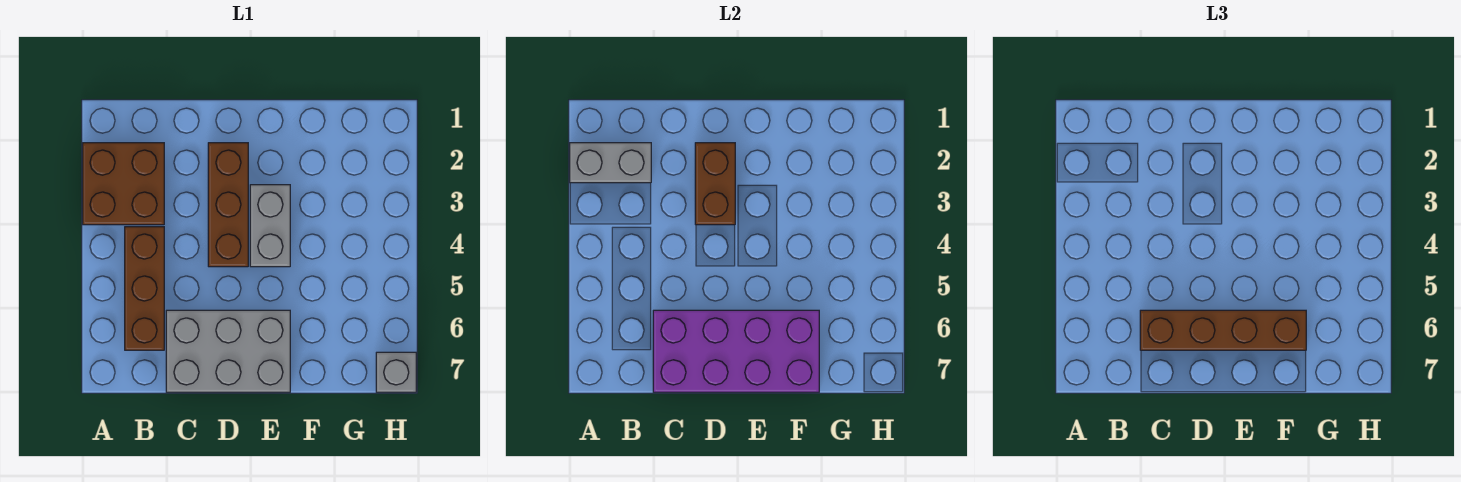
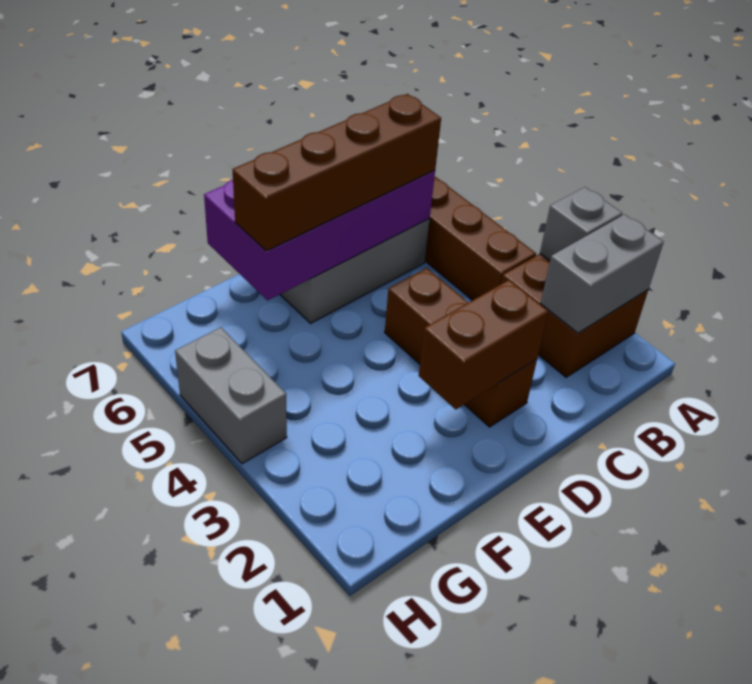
brown brick D2:D3 level 2 -> brown brick D2:E2 level 2
grey brick E3:E4 level 1 -> grey brick H4:H5 level 1
grey brick H7 level 1 -> grey brick A3 level 2

